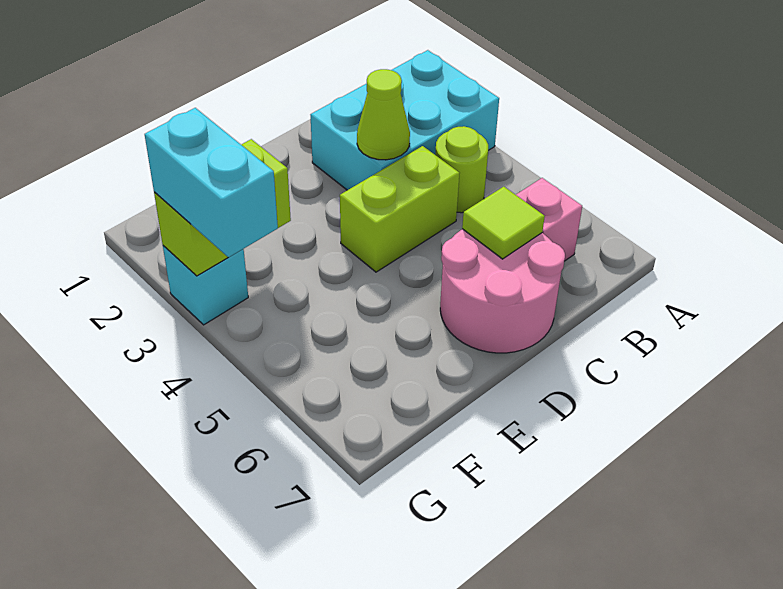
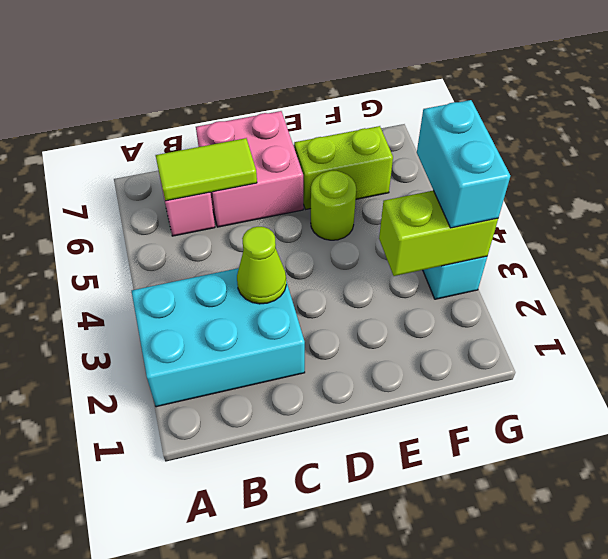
lime round brick B4 level 1 -> lime round brick E5 level 1
lime brick C4:D4 level 1 -> lime brick E6:F6 level 1
pink round brick C6:D7 level 1 -> pink brick C6:D7 level 1
lime tile C6 level 2 -> lime tile B6:C6 level 2

